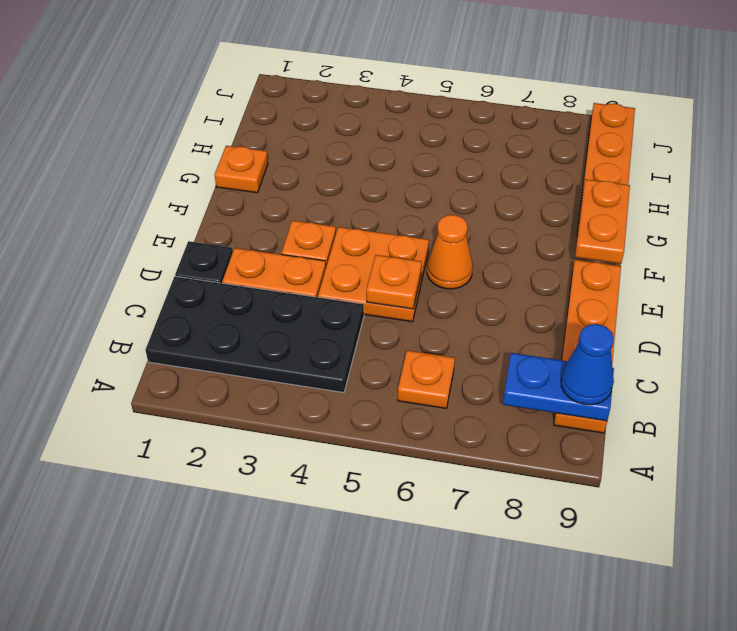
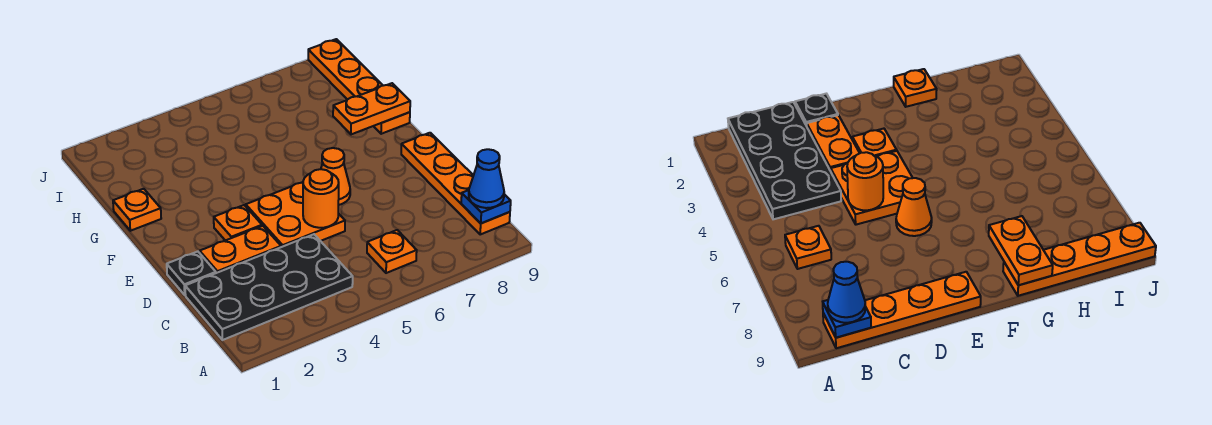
blue plate B8:B9 level 2 -> blue plate B9 level 2
orange plate D5 level 2 -> orange round brick D5 level 2
orange plate F9:G9 level 2 -> orange plate G8:G9 level 2

